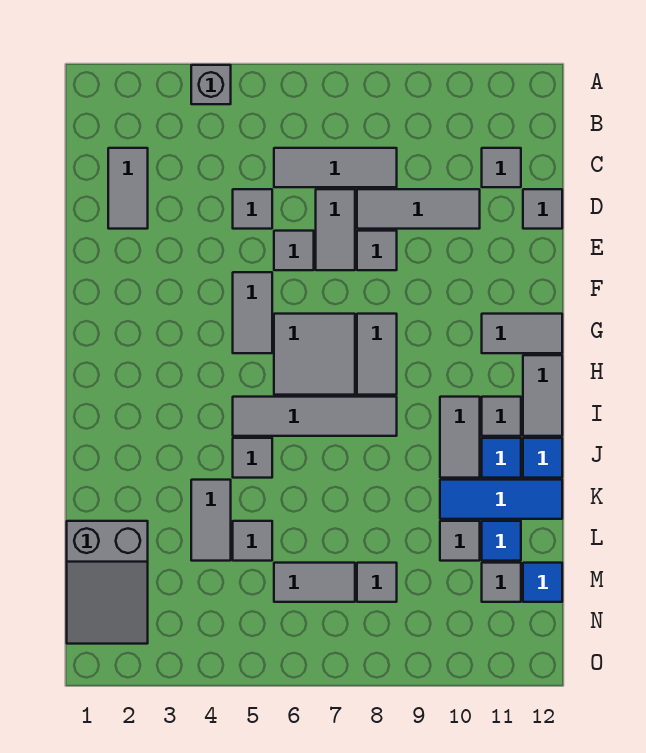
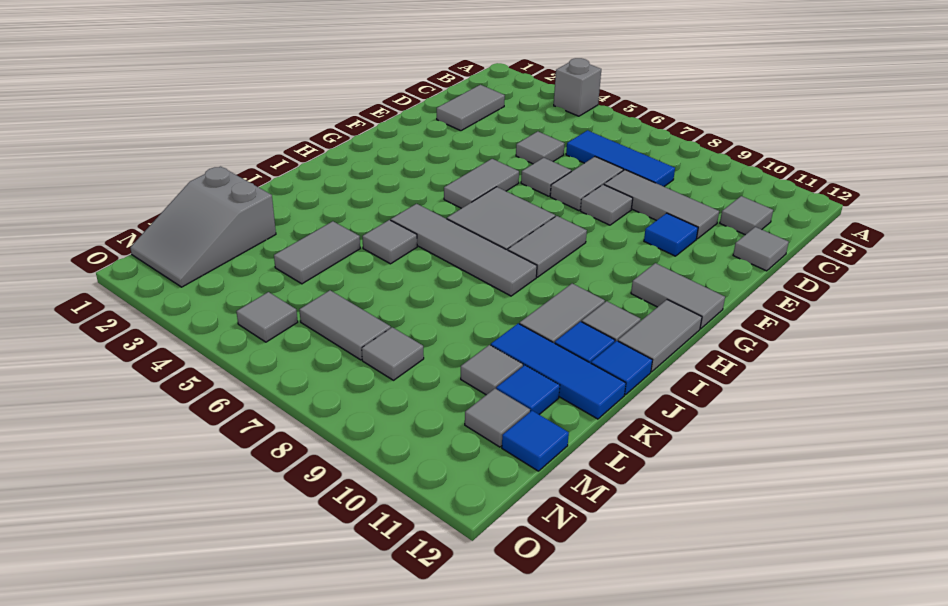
grey tile C6:C8 level 1 -> blue tile C6:C8 level 1
none -> blue tile E10 level 1
grey tile L5 level 1 -> grey tile N5 level 1

